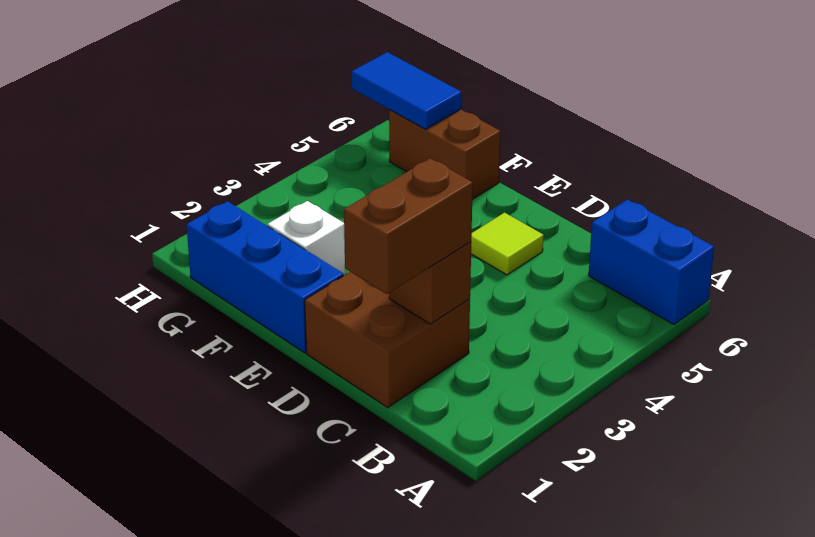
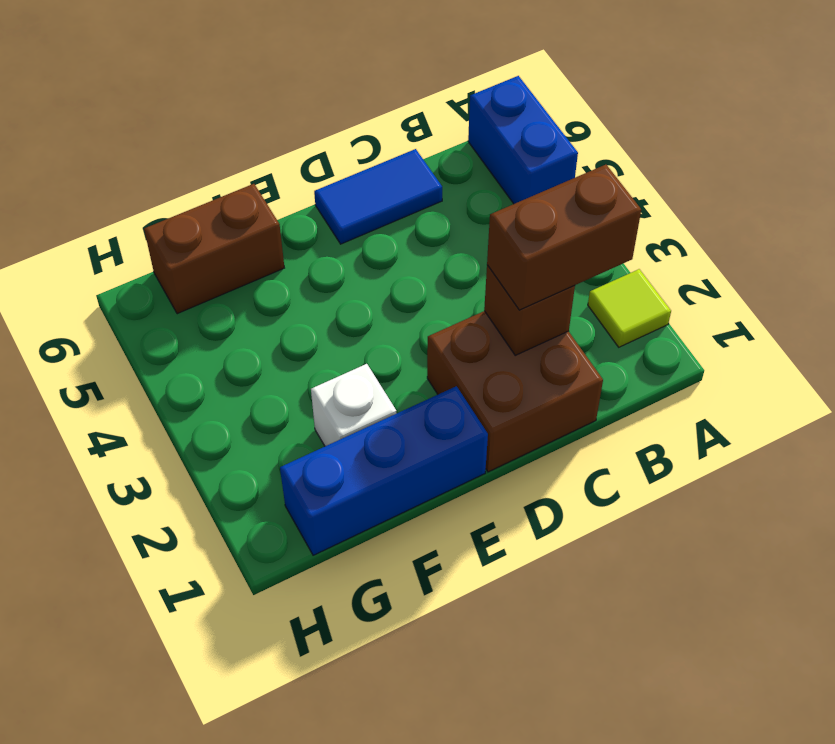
blue brick A6:B6 level 1 -> blue brick A5:A6 level 1
brown brick C1:C2 level 3 -> brown brick B2:C2 level 3
lime tile D5 level 1 -> lime tile A2 level 1
blue tile G6:H6 level 2 -> blue tile C6:D6 level 1

